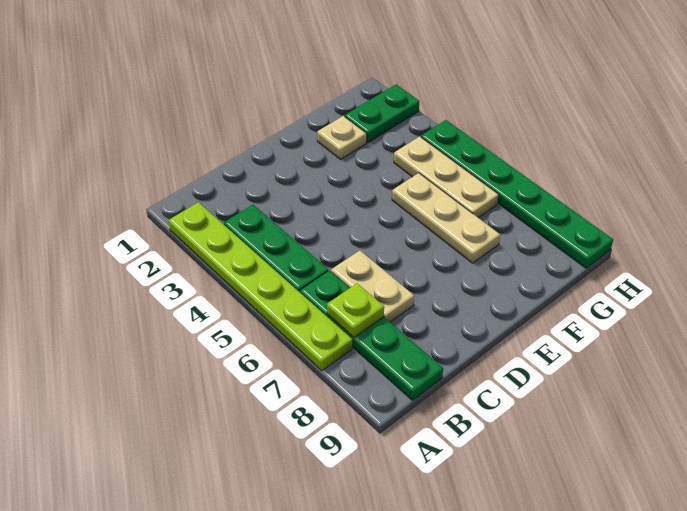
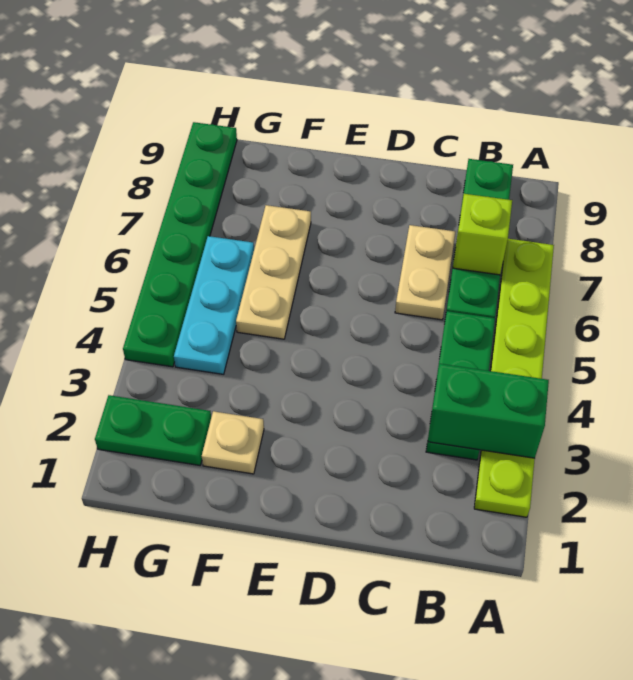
none -> green brick A3:B3 level 2
lime plate B7 level 2 -> lime brick B7 level 2
tan plate G4:G6 level 1 -> cyan plate G4:G6 level 1

